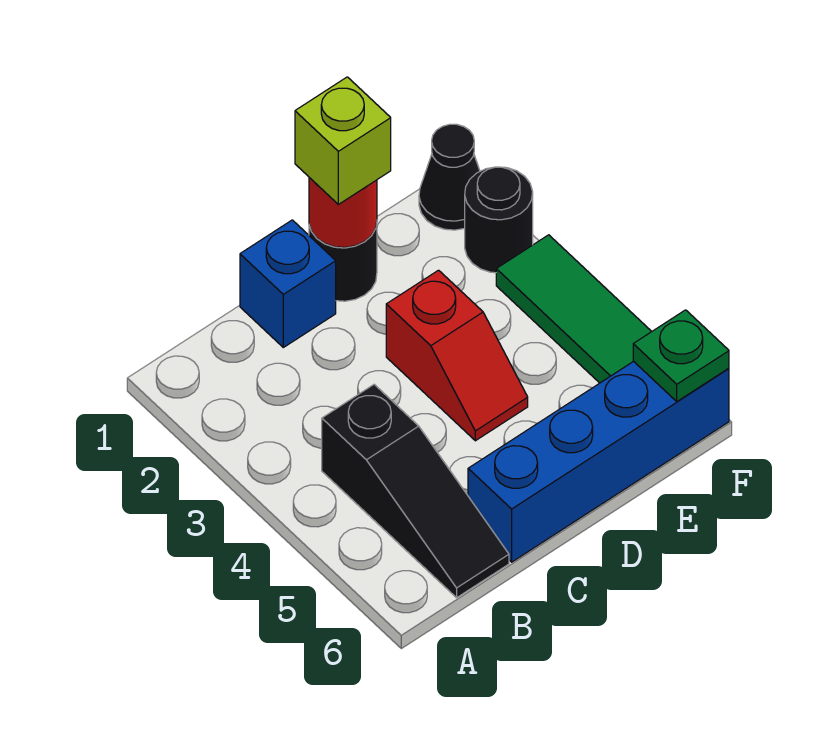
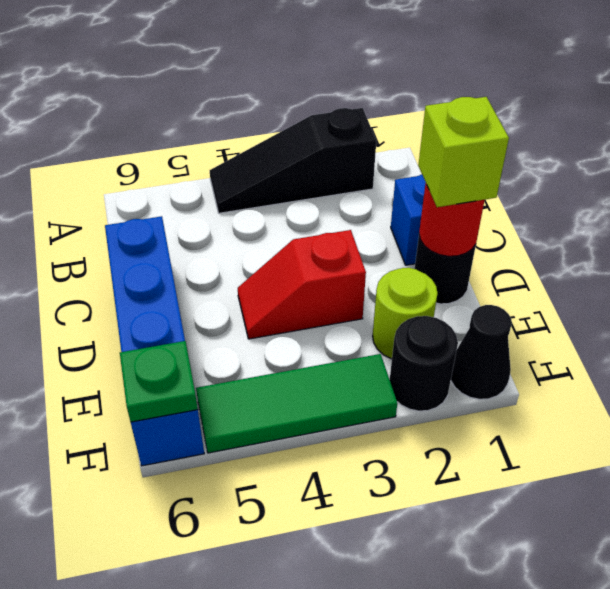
black slope B4:B6 level 1 top 4 -> black slope A2:A4 level 1 top 2
none -> lime round brick E2 level 1

